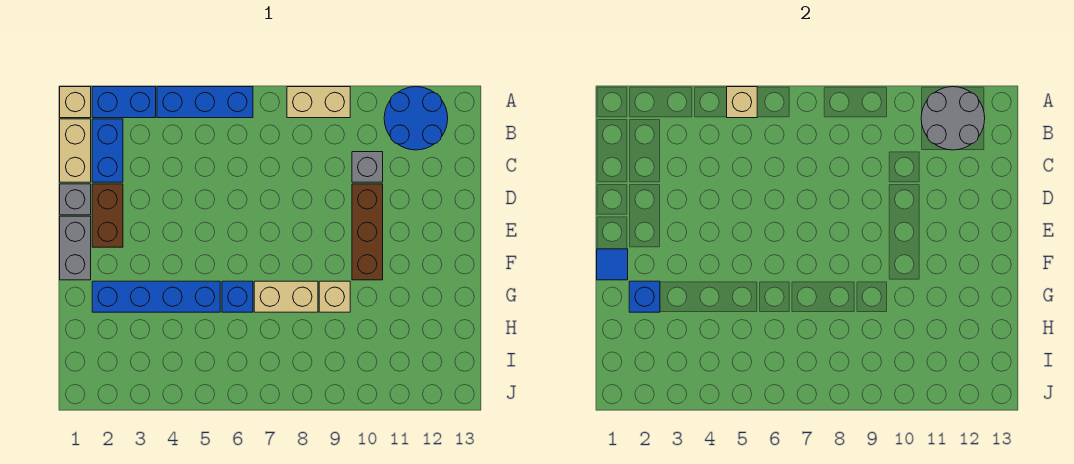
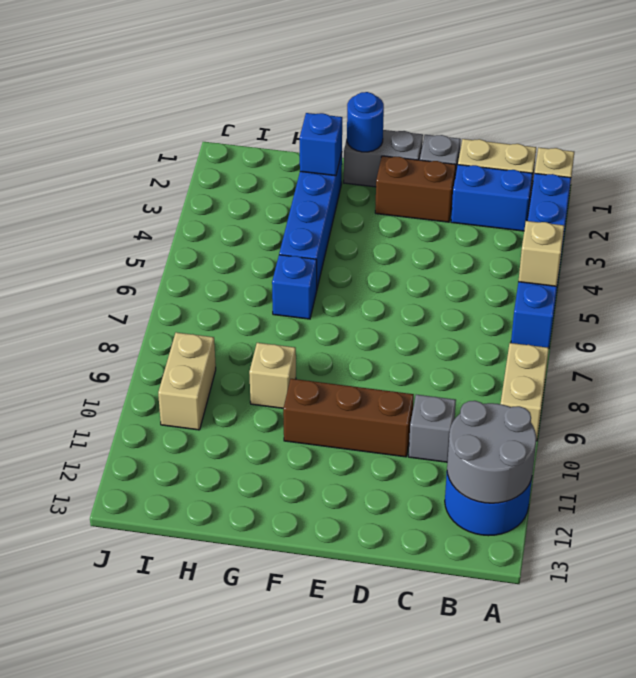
blue tile F1 level 2 -> blue round brick F1 level 2
tan brick G7:G8 level 1 -> tan brick I9:I10 level 1

